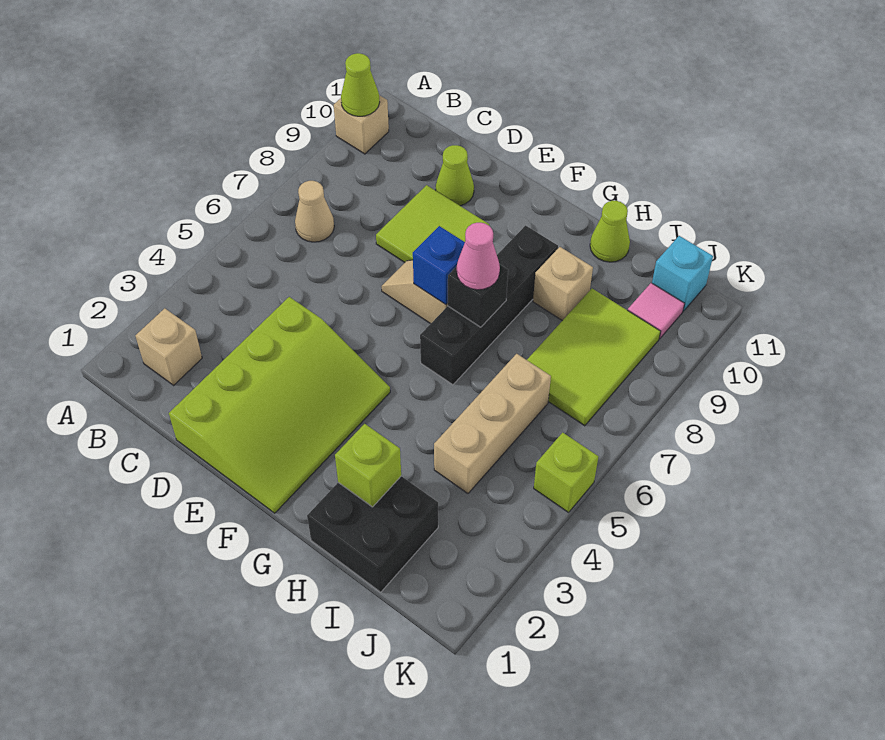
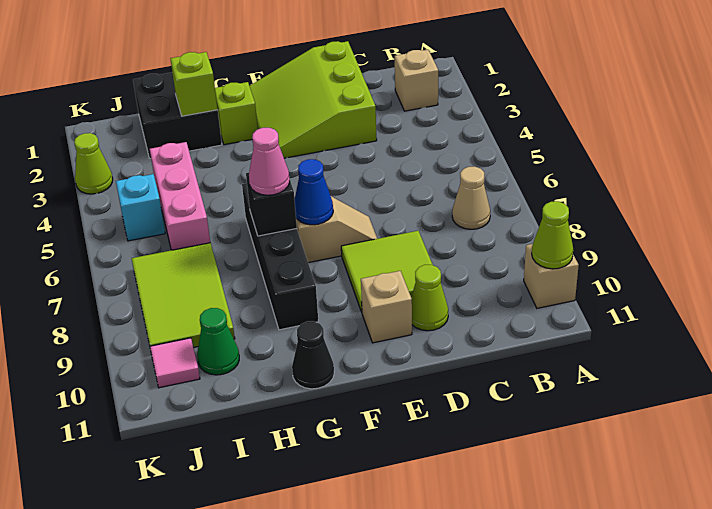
lime slope D1:F4 level 1 top D -> lime slope D1:F3 level 1 top D
blue brick F7 level 2 -> blue cone F7 level 2
none -> black cone G11 level 1
tan brick H9 level 1 -> tan brick E10 level 1
lime cone H11 level 1 -> lime cone K3 level 1
tan brick I4:I6 level 1 -> pink brick I4:I6 level 1
none -> green cone I10 level 1
cyan brick J11 level 1 -> cyan brick J5 level 1
lime brick K5 level 1 -> lime brick G2 level 1

